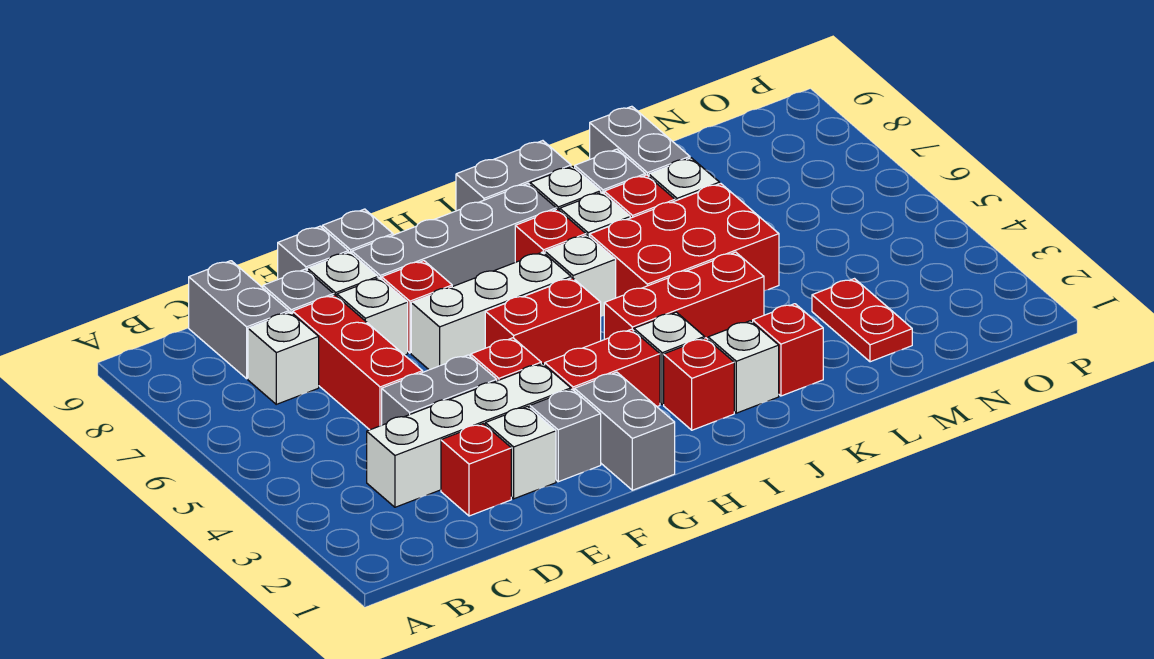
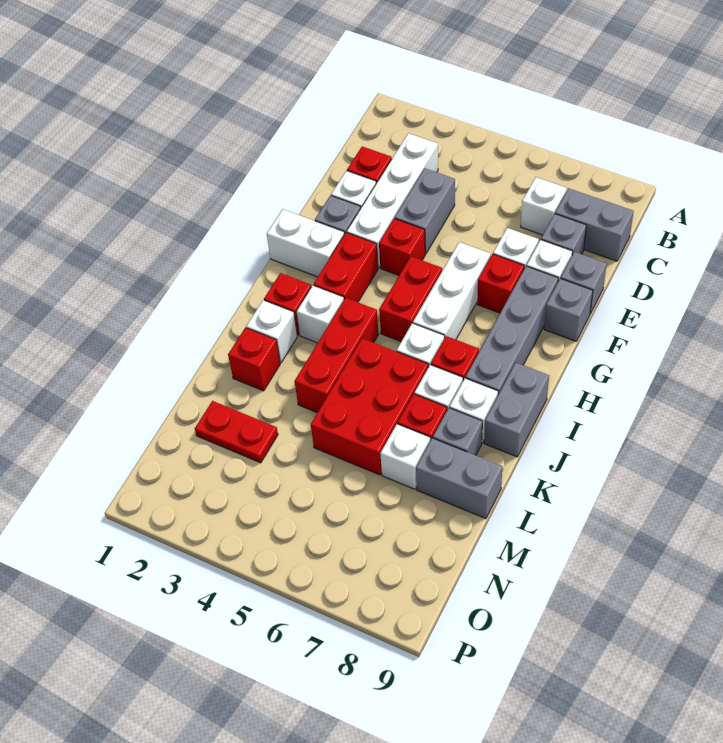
red brick D5:D7 level 1 -> none
grey brick G1:G2 level 1 -> white brick G1:G2 level 1

